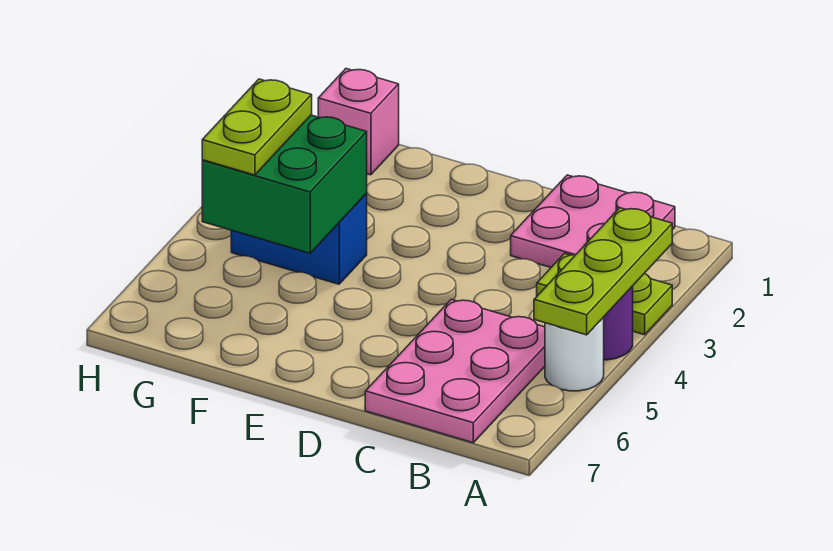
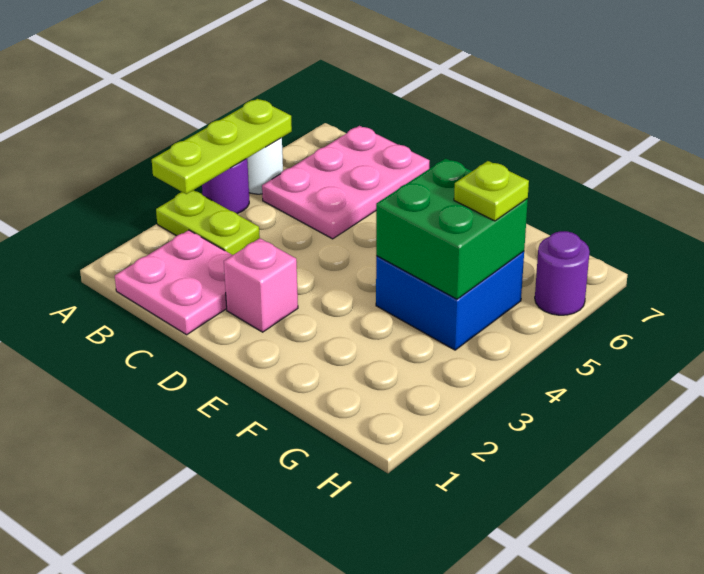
blue brick F4:G4 level 1 -> blue brick F4:G5 level 1
pink brick G1 level 1 -> pink brick D2 level 1
lime plate G4:G5 level 3 -> lime plate G5 level 3
none -> purple round brick H6 level 1

